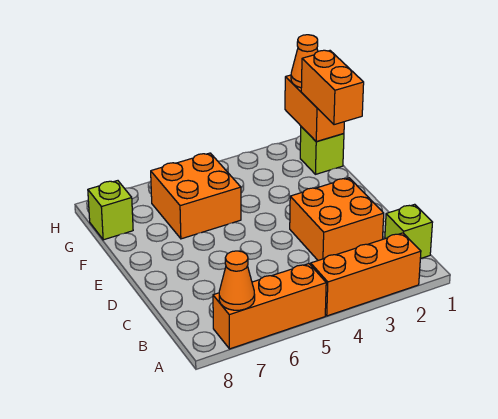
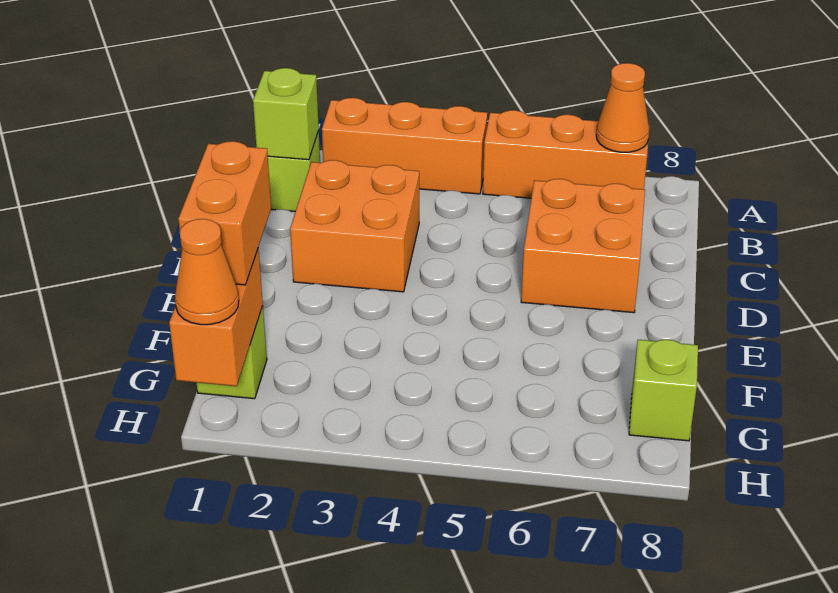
none -> lime brick B1 level 2
orange brick F5:G6 level 1 -> orange brick C6:D7 level 1

